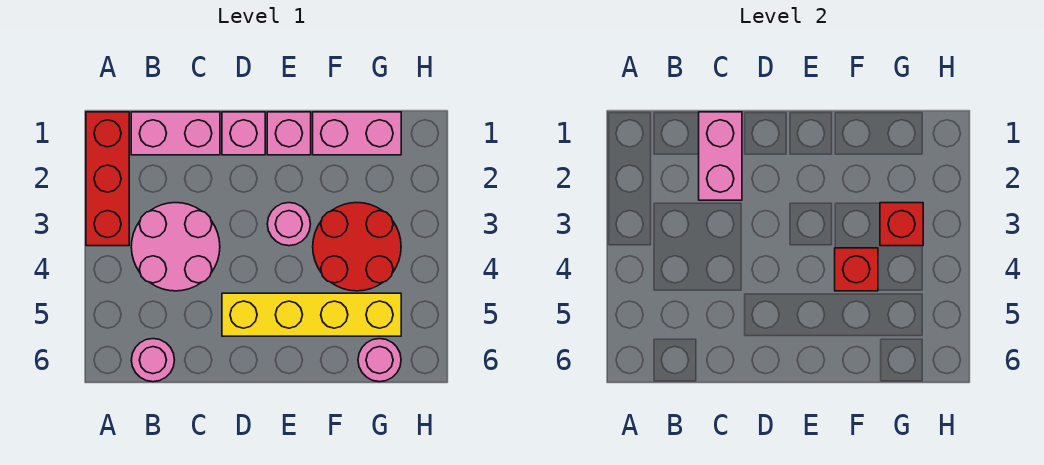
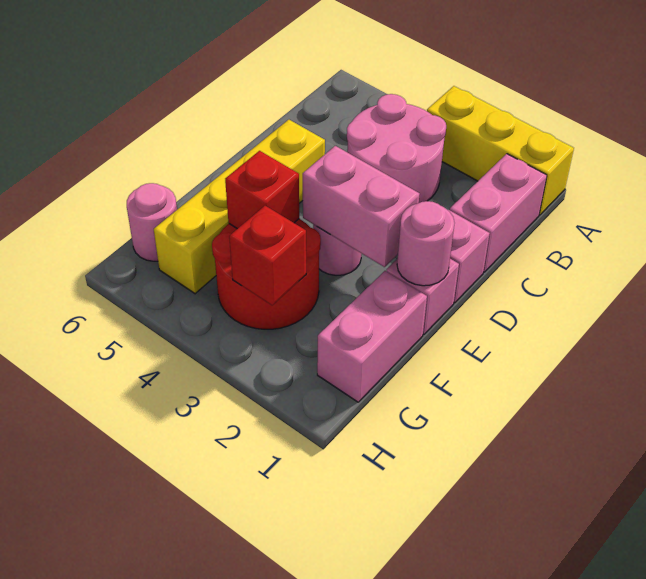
red brick A1:A3 level 1 -> yellow brick A1:A3 level 1
pink round brick B6 level 1 -> pink round brick E1 level 2
pink brick C1:C2 level 2 -> pink brick E2:E3 level 2

